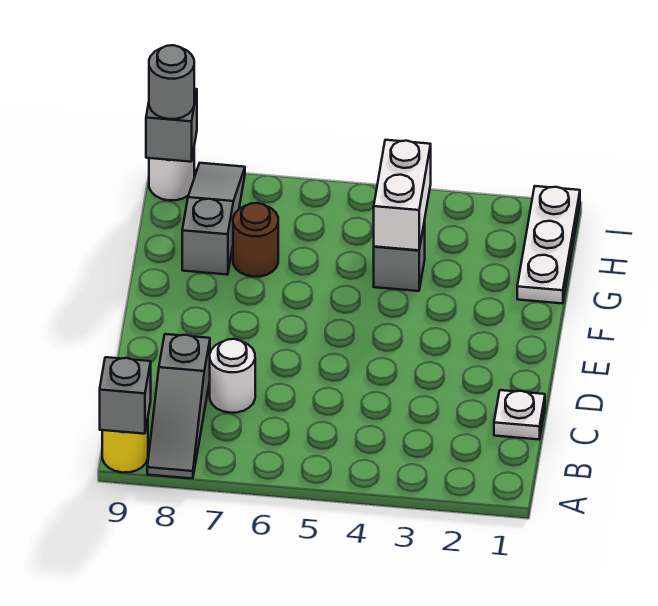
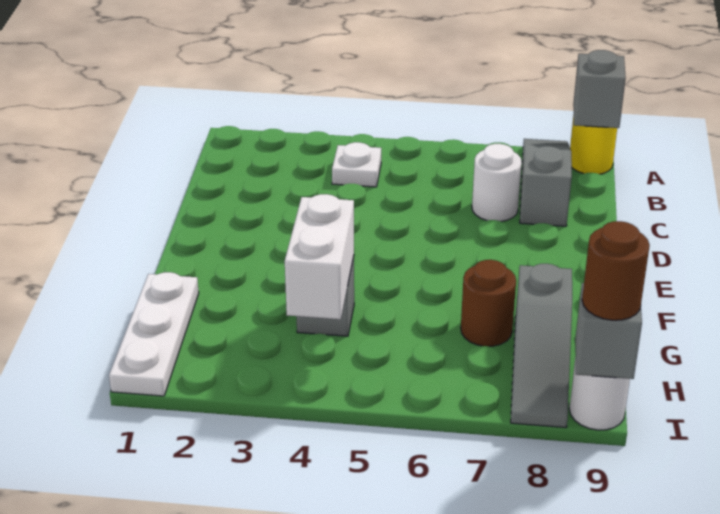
white plate C1 level 1 -> white plate B4 level 1
grey round brick I9 level 3 -> brown round brick I9 level 3

